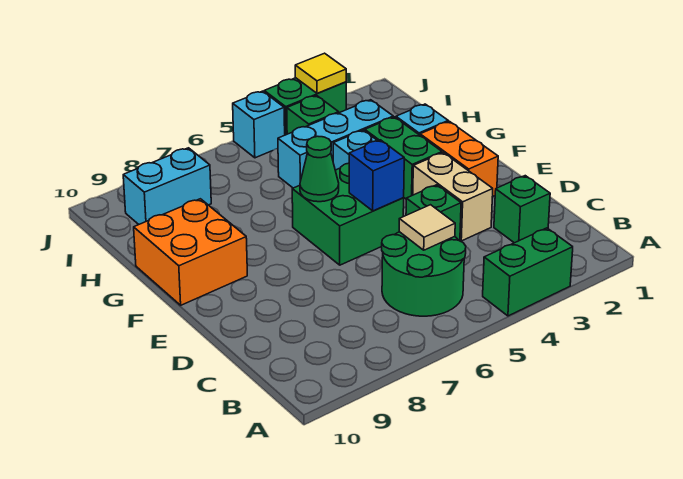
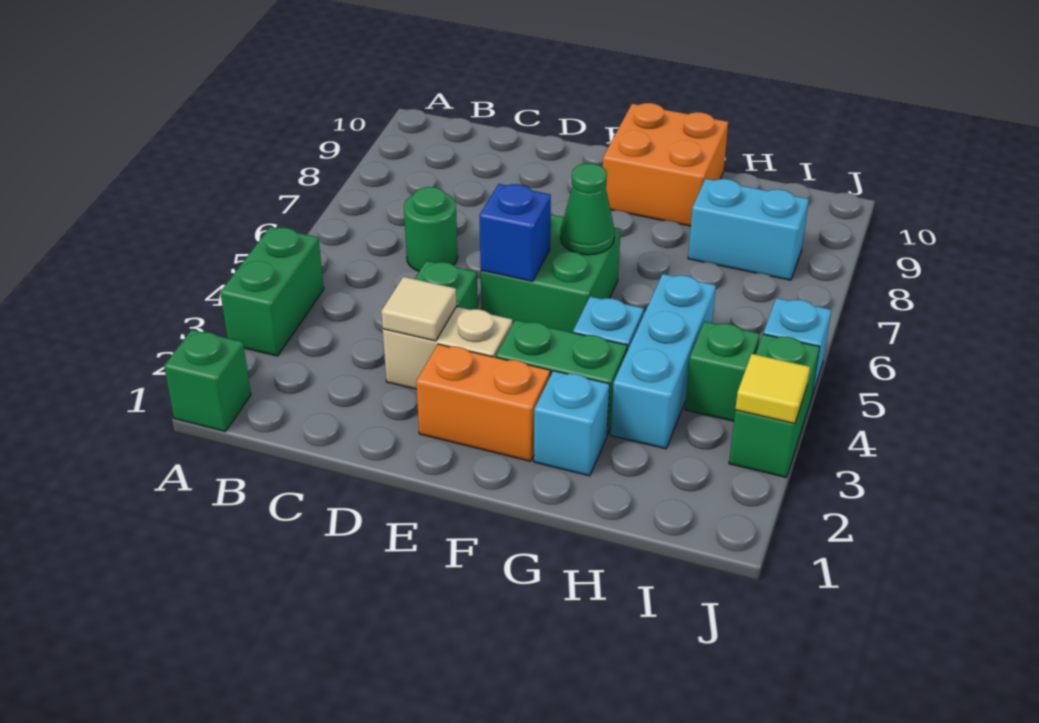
green round brick B5:C6 level 1 -> green round brick C6 level 1
green brick C2 level 1 -> green brick A1 level 1
tan tile C5 level 2 -> tan tile D3 level 2
cyan brick I8:I9 level 1 -> cyan brick H8:I8 level 1

